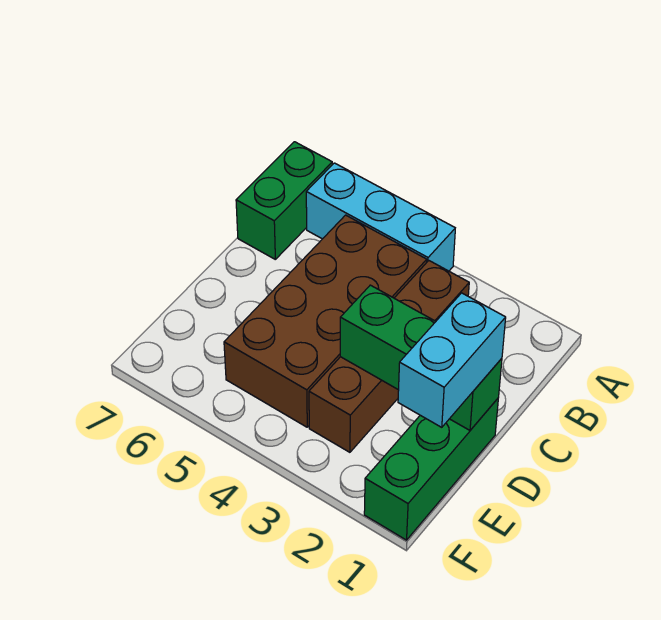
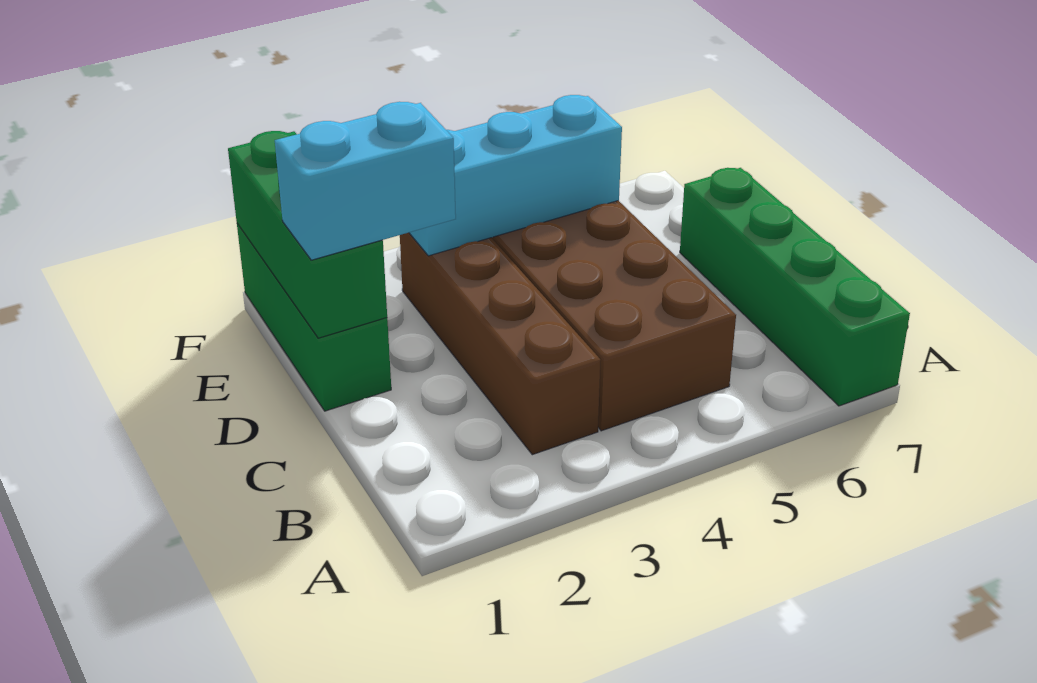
cyan brick A4:A6 level 1 -> cyan brick E3:E5 level 2
green brick A7:B7 level 1 -> green brick A7:D7 level 1
green brick D1:D3 level 2 -> green brick D1:F1 level 2
cyan brick D1:E1 level 3 -> cyan brick D1:D2 level 3

